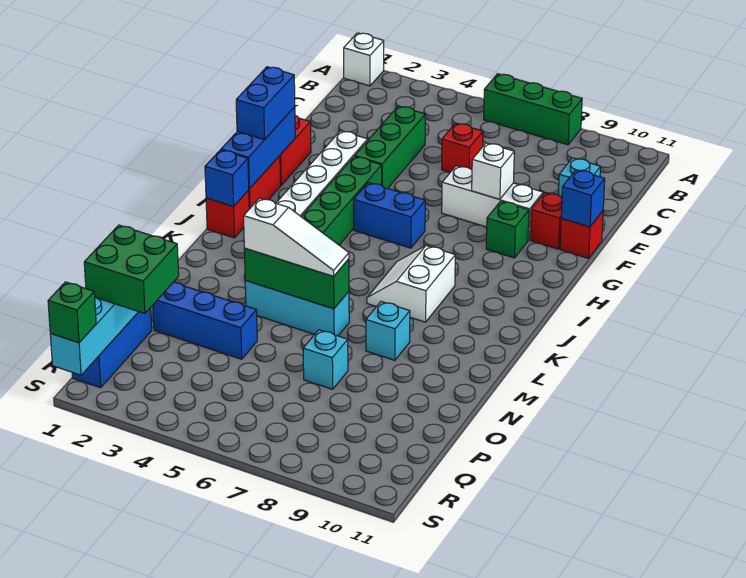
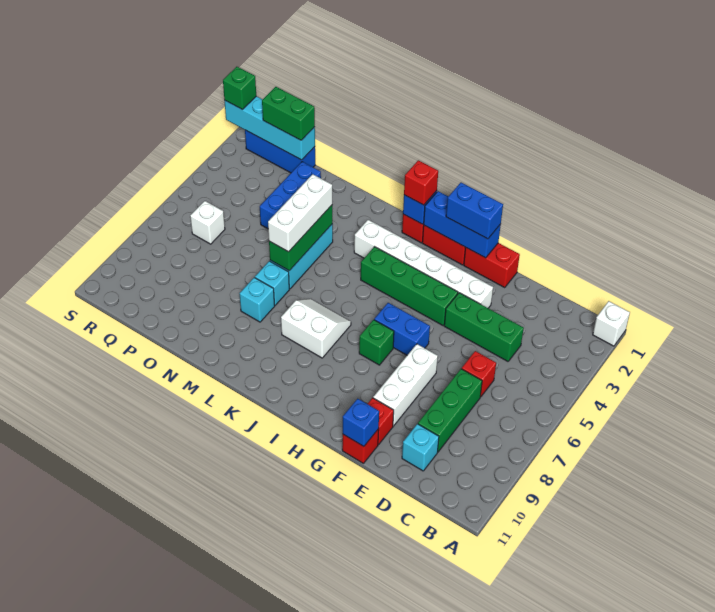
green brick A6:A8 level 1 -> green brick D7:D9 level 1
white brick F8 level 2 -> white brick Q6 level 1
green brick G9 level 1 -> green brick H7 level 1
blue brick H5:H6 level 1 -> blue brick G6:H6 level 1
none -> red brick J1 level 3
white slope M4:M6 level 3 top 4 -> white brick M4:M6 level 3
cyan brick O7 level 1 -> cyan brick M7 level 1
green brick P1:Q2 level 3 -> green brick P1:Q1 level 3

